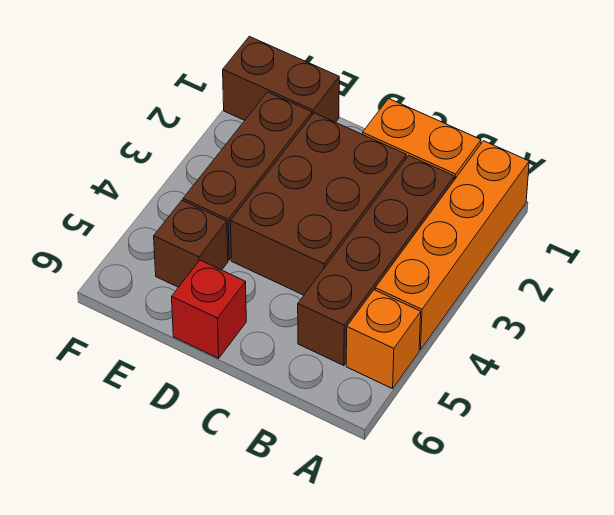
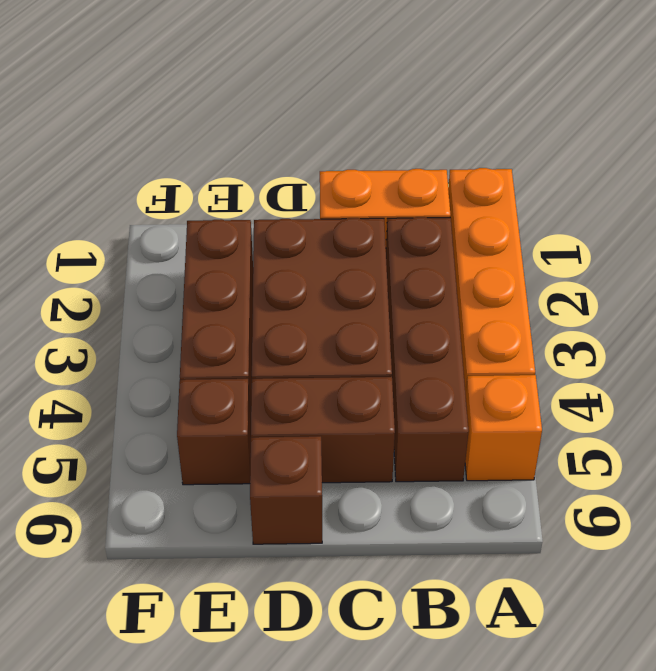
red brick D6 level 1 -> brown brick D6 level 1
brown brick E1:F1 level 1 -> brown brick C5:D5 level 1

